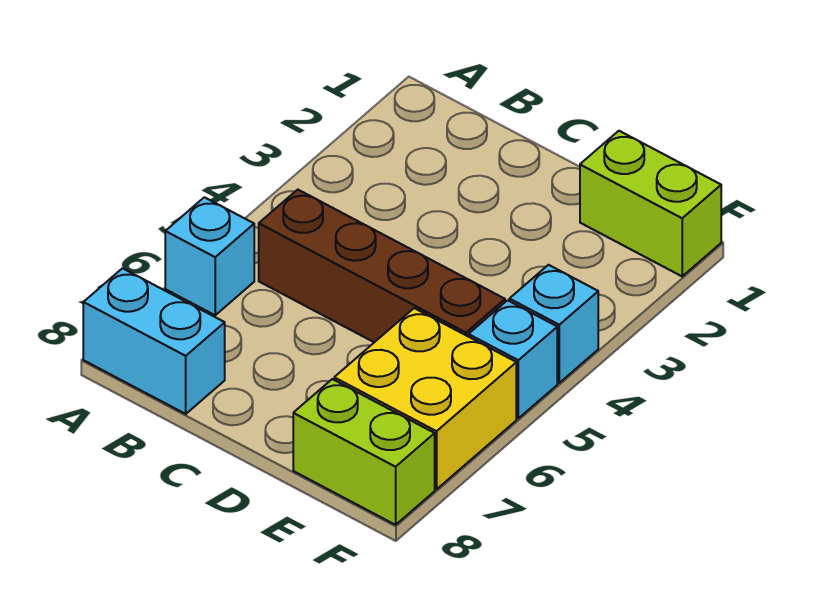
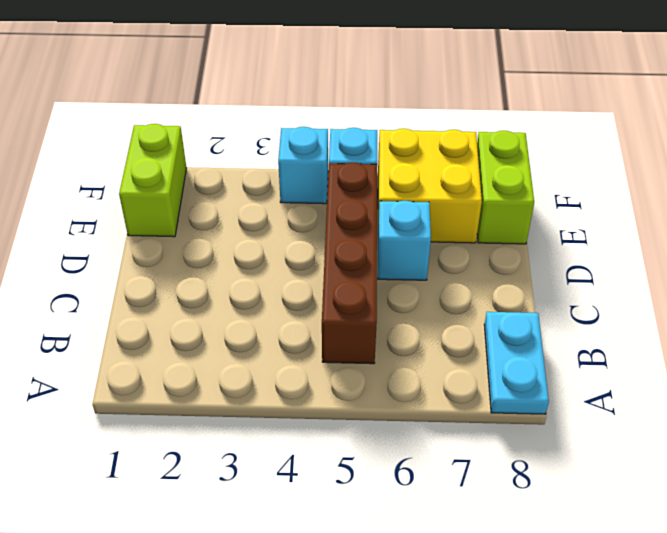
cyan brick A6 level 1 -> cyan brick D6 level 1
cyan brick A8:B8 level 1 -> cyan plate A8:B8 level 1

